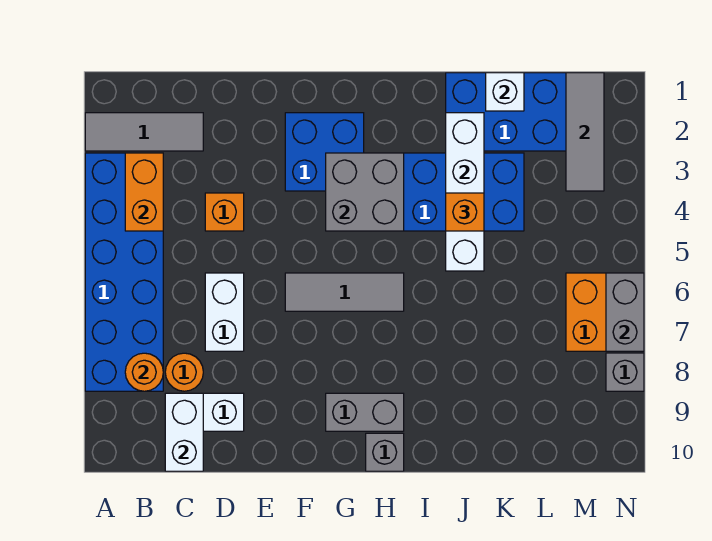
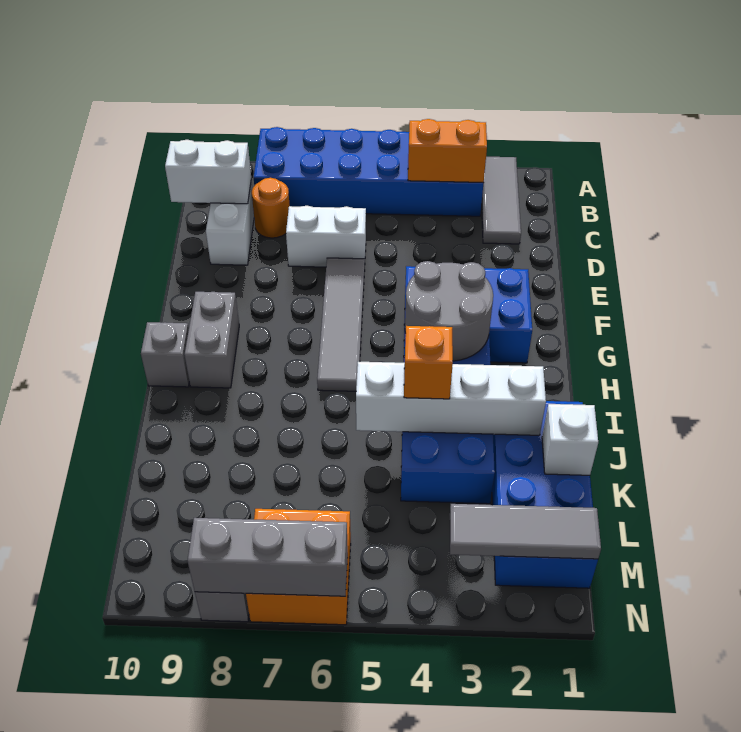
orange round brick B8 level 2 -> none
orange brick D4 level 1 -> none
blue brick F2:G3 level 1 -> blue brick F2:G4 level 1
grey tile F6:H6 level 1 -> grey tile E6:H6 level 1
grey brick G3:H4 level 2 -> grey round brick G3:H4 level 2
grey brick N6:N7 level 2 -> grey brick N6:N8 level 2

